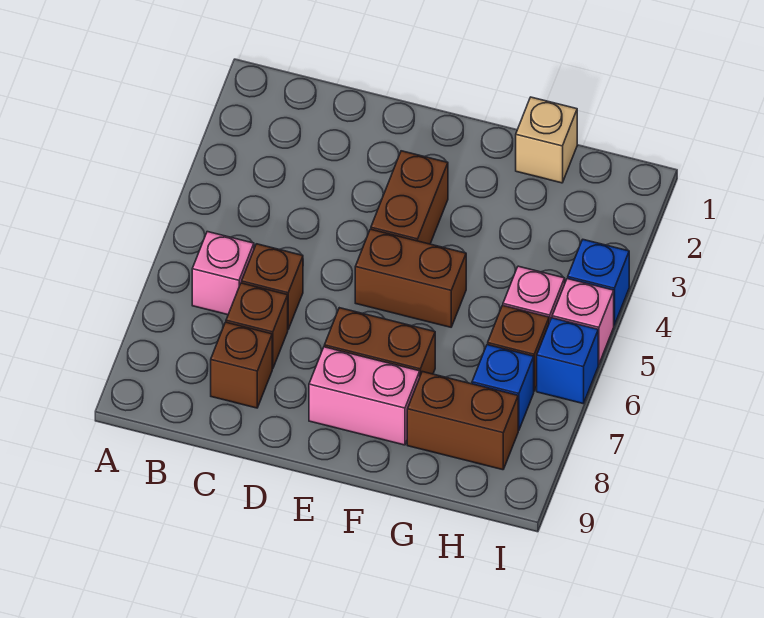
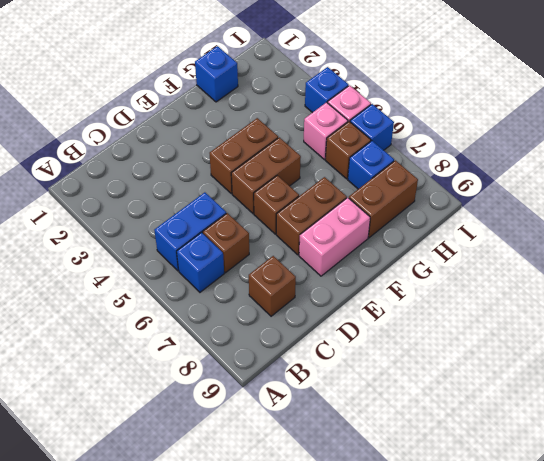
none -> blue brick B5:C5 level 1
pink brick B6 level 1 -> blue brick B6 level 1
brown brick C7 level 1 -> brown brick E6 level 1
brown brick E3:E4 level 1 -> brown brick E4:F4 level 1
tan brick G1 level 1 -> blue brick G1 level 1

